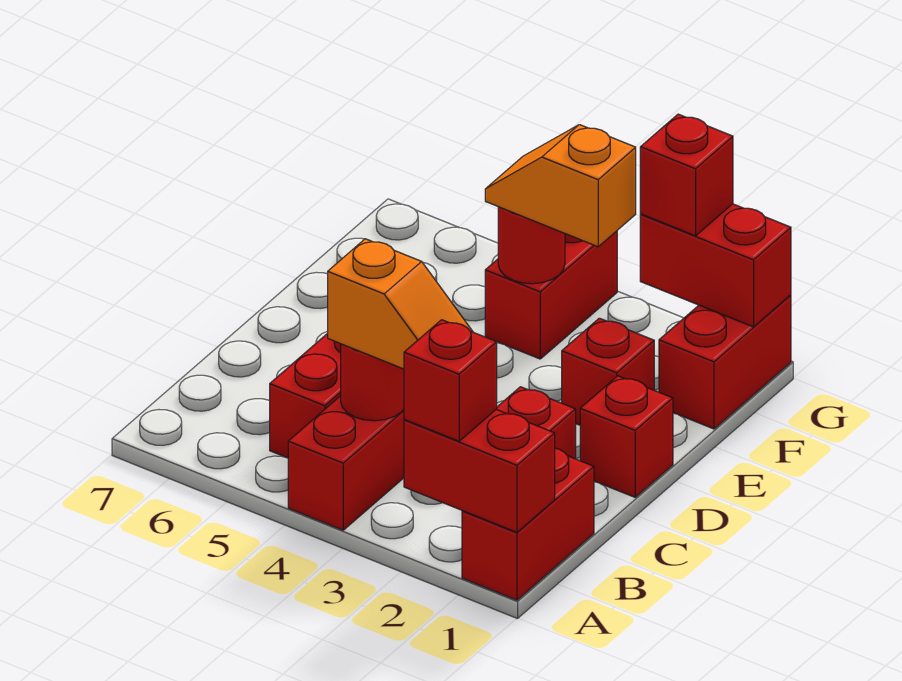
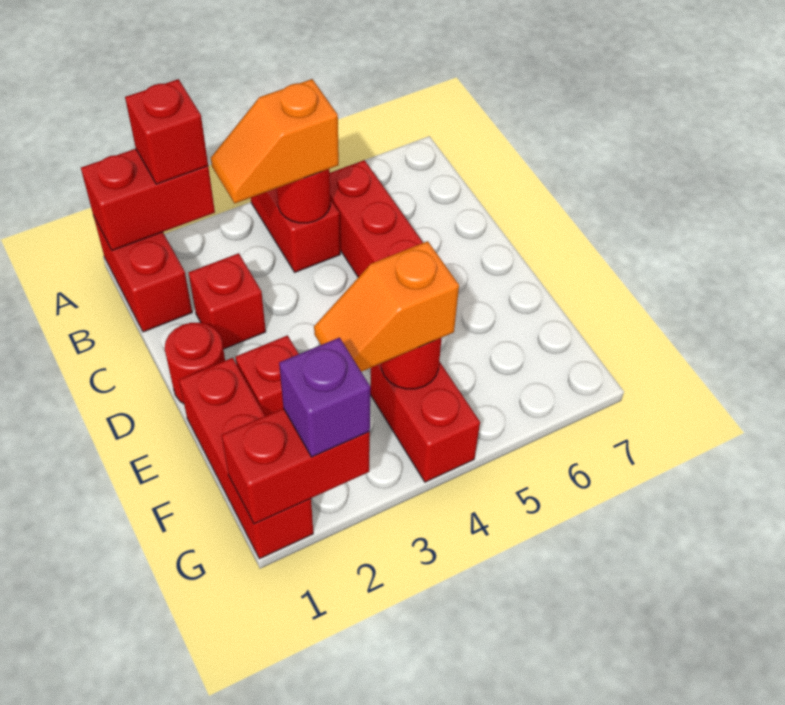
red brick D1 level 1 -> red round brick D1 level 1
red brick F1:G1 level 1 -> red brick E1:G1 level 1
orange slope F3:F4 level 3 top 3 -> orange slope F3:F4 level 3 top 4
red brick G2 level 3 -> purple brick G2 level 3

